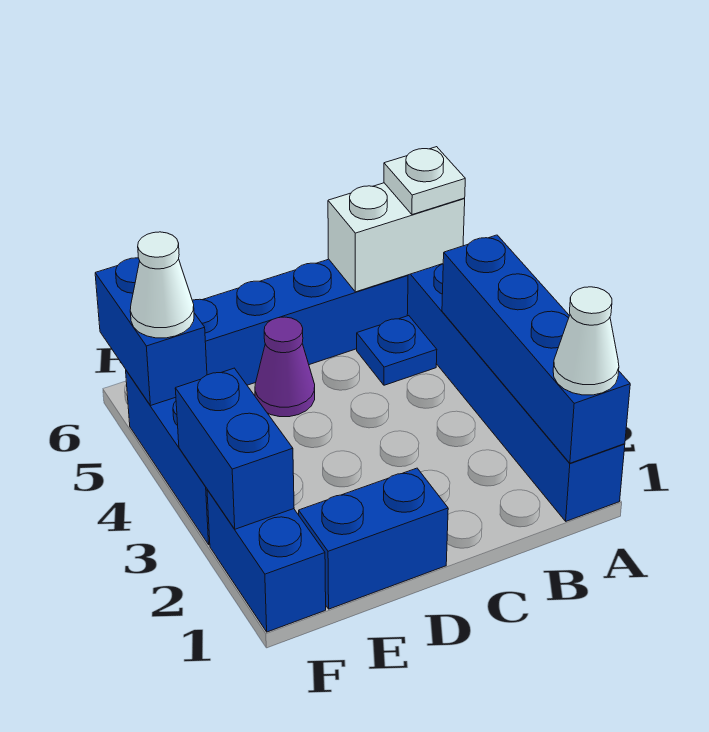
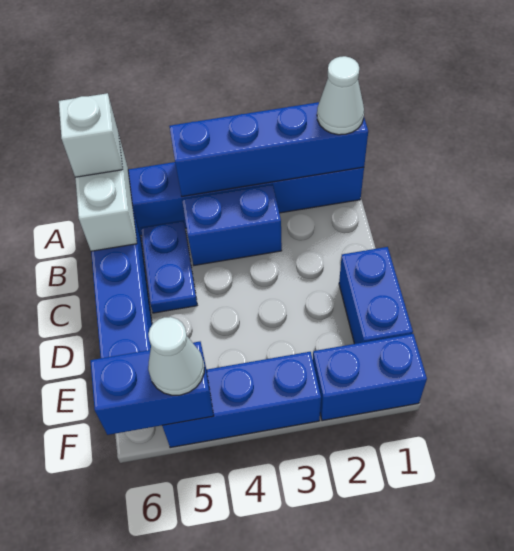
white plate A6 level 3 -> white brick A6 level 3
blue plate B5 level 1 -> blue plate B5:C5 level 1
purple cone D5 level 1 -> none
blue brick F2:F3 level 2 -> blue brick B3:B4 level 1

